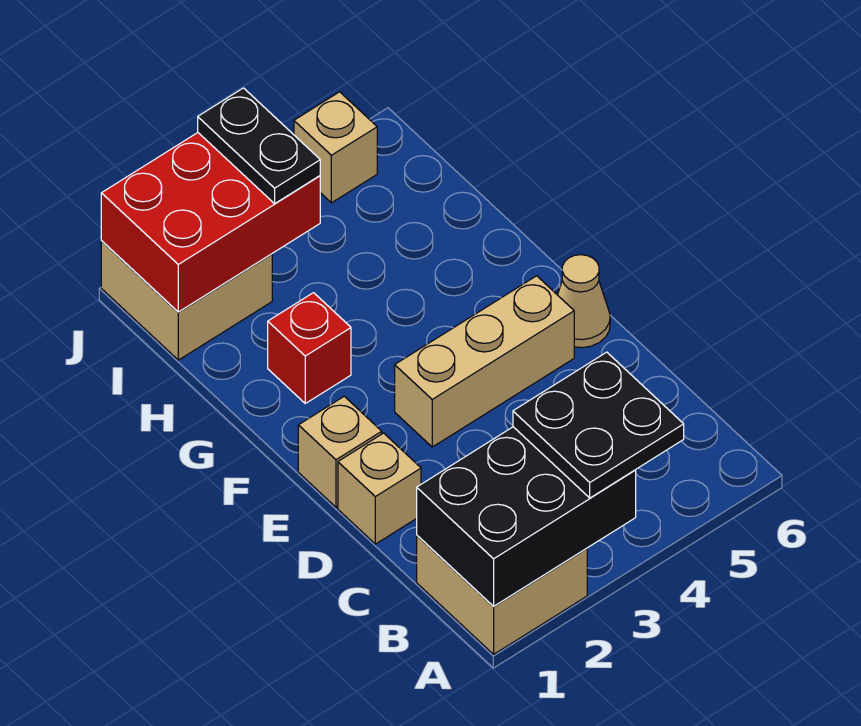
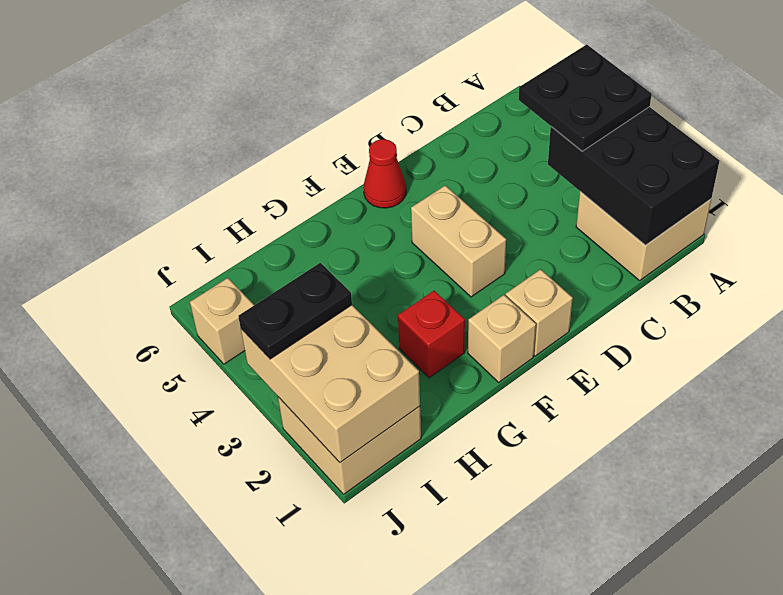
tan brick D1 level 1 -> tan brick F1 level 1
tan brick E3:E5 level 1 -> tan brick E3:E4 level 1
tan cone E6 level 1 -> red cone E6 level 1
red brick I1:J3 level 2 -> tan brick I1:J3 level 2

